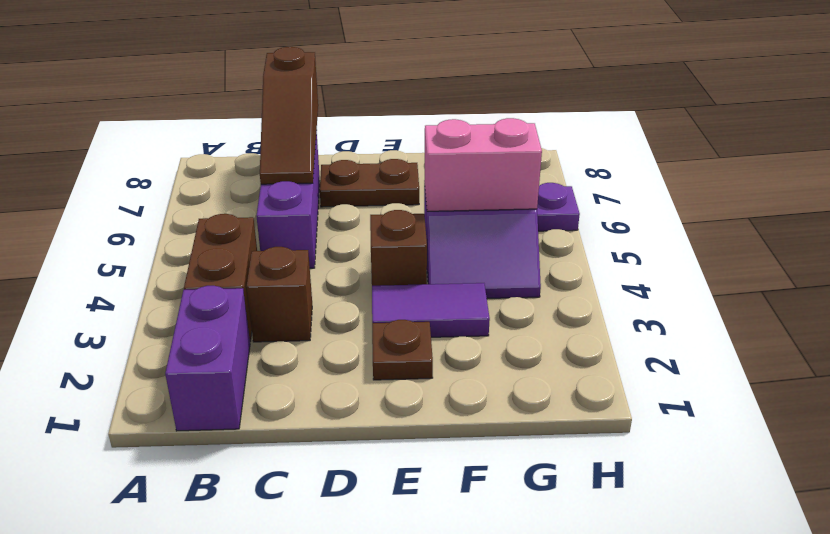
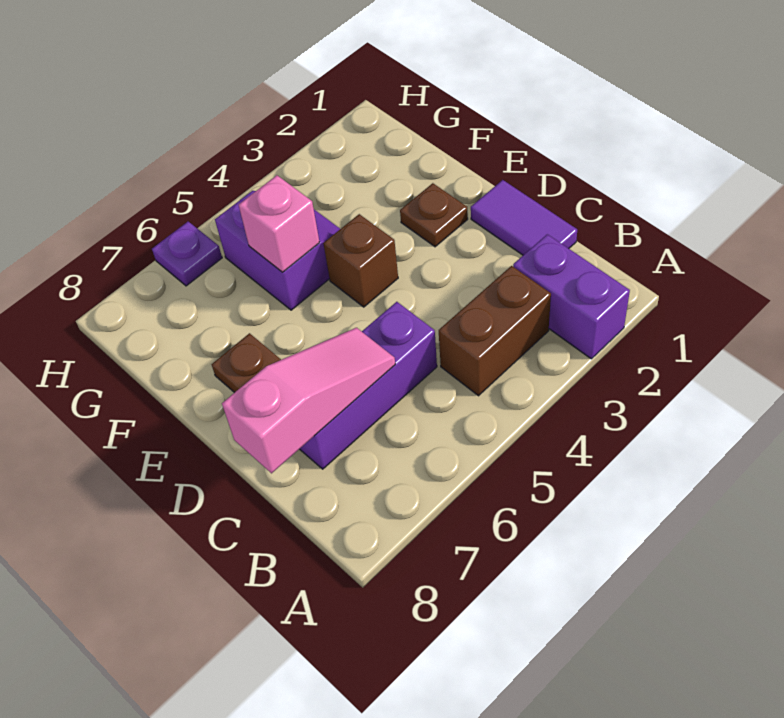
purple brick B1:B2 level 1 -> purple brick A2:B2 level 1
brown brick C3 level 1 -> none
brown slope C6:C8 level 2 top 8 -> pink slope C6:C8 level 2 top 8
purple tile E3:F3 level 1 -> purple tile C1:D1 level 1
pink brick F5:G5 level 2 -> pink brick F5 level 2

